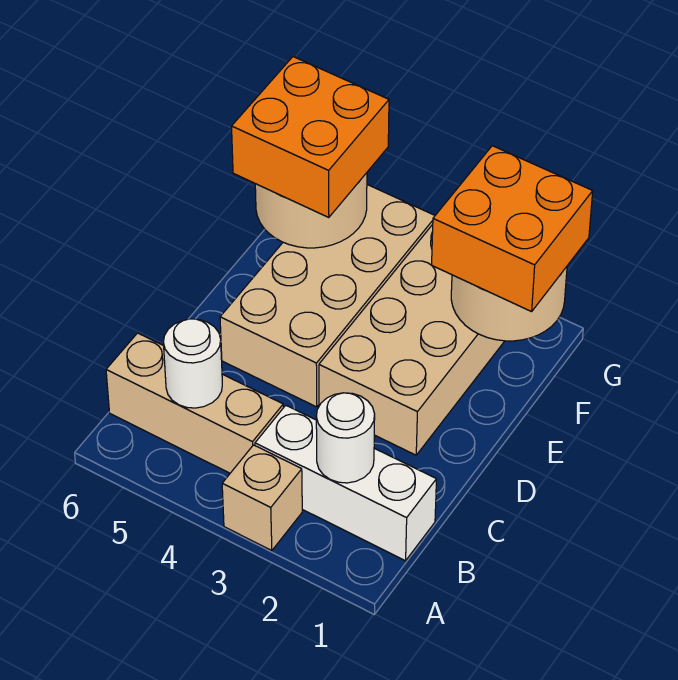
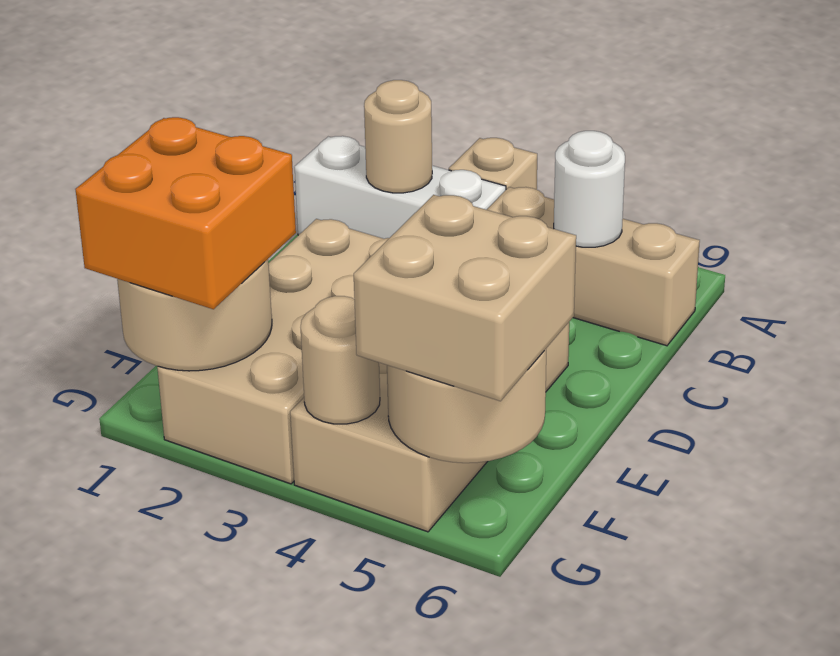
white round brick B2 level 2 -> tan round brick B2 level 2
orange brick F5:G6 level 3 -> tan brick F5:G6 level 3
none -> tan round brick G4 level 2

